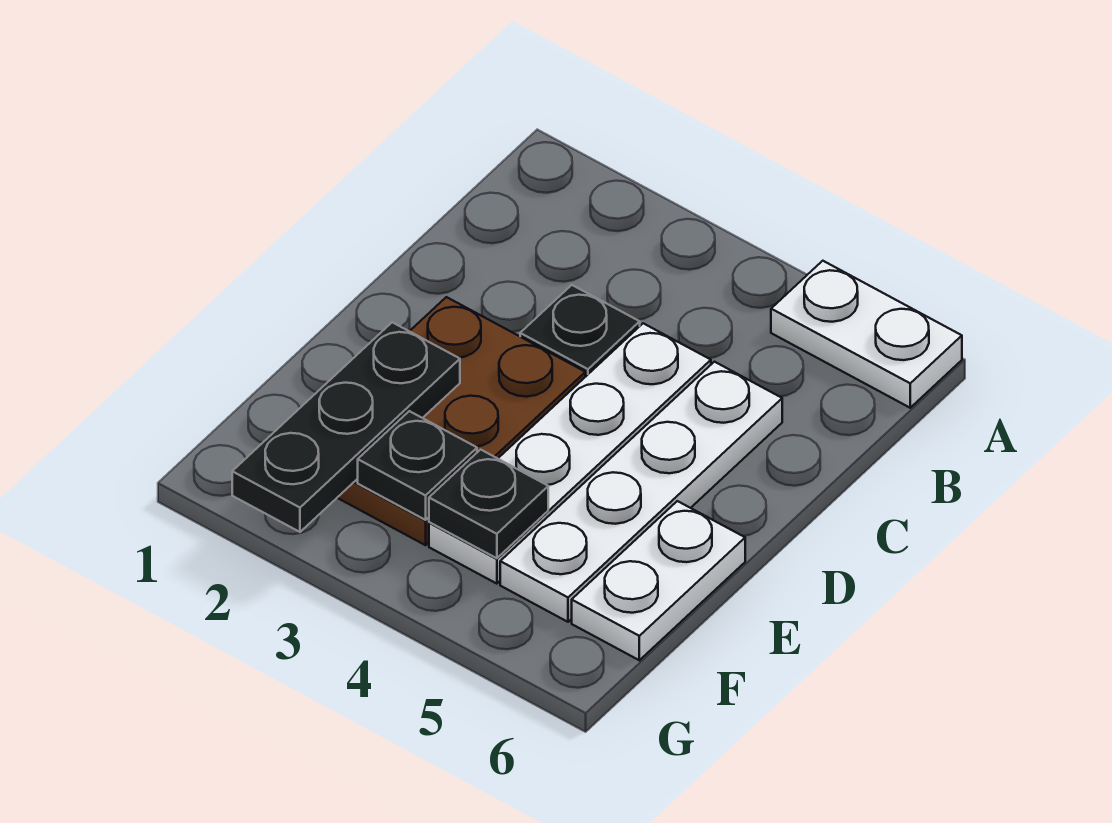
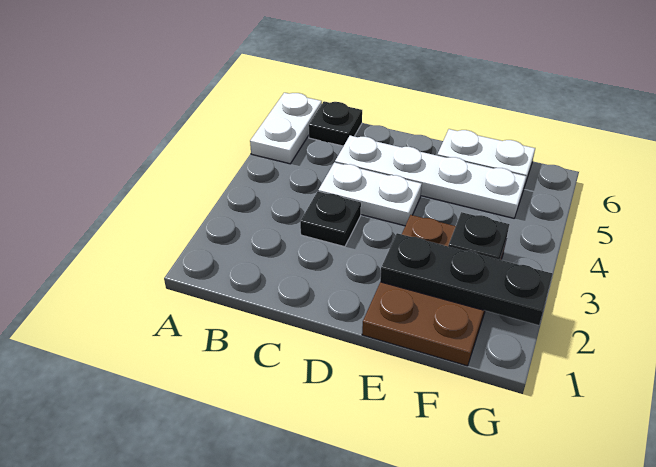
white plate C4:F4 level 1 -> white plate C4:D4 level 1
brown plate D2:F3 level 1 -> brown plate E1:F3 level 1
black plate F4 level 2 -> black plate B6 level 1

